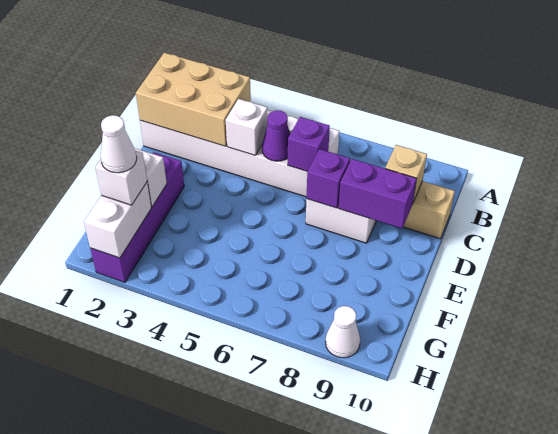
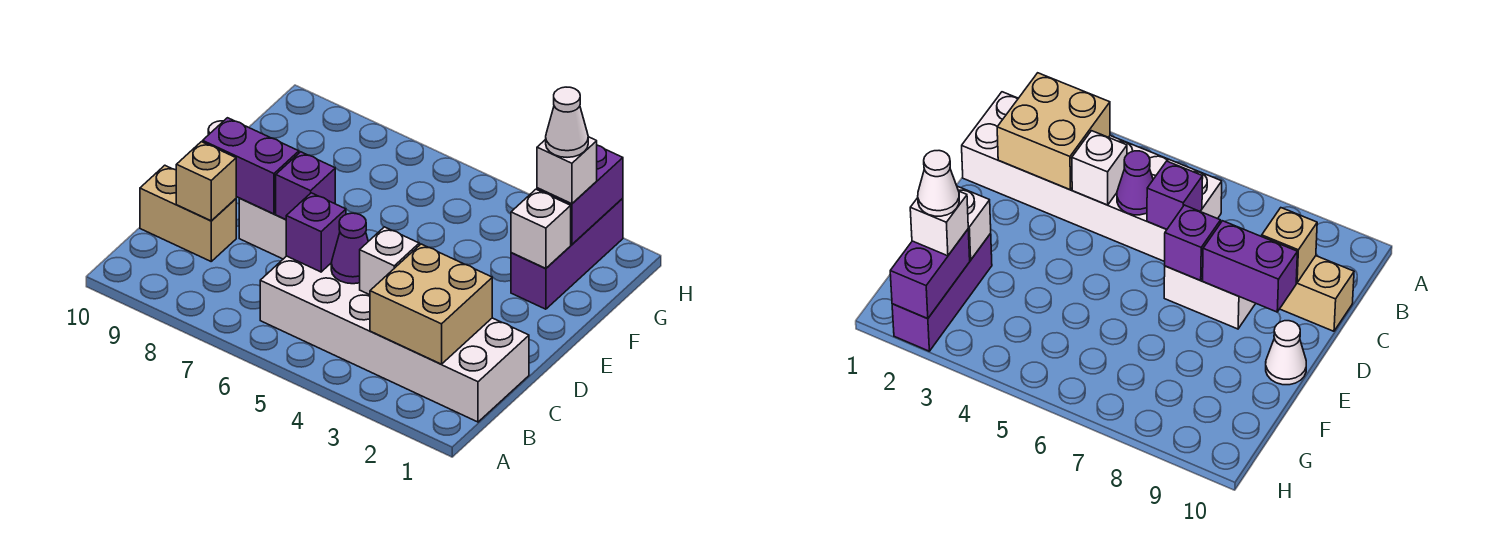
tan brick B1:C3 level 2 -> tan brick B2:C3 level 2
purple brick E2:H2 level 1 -> purple brick F2:H2 level 1
white brick G2:H2 level 2 -> purple brick G2:H2 level 2
white cone H9 level 1 -> white cone E10 level 1

